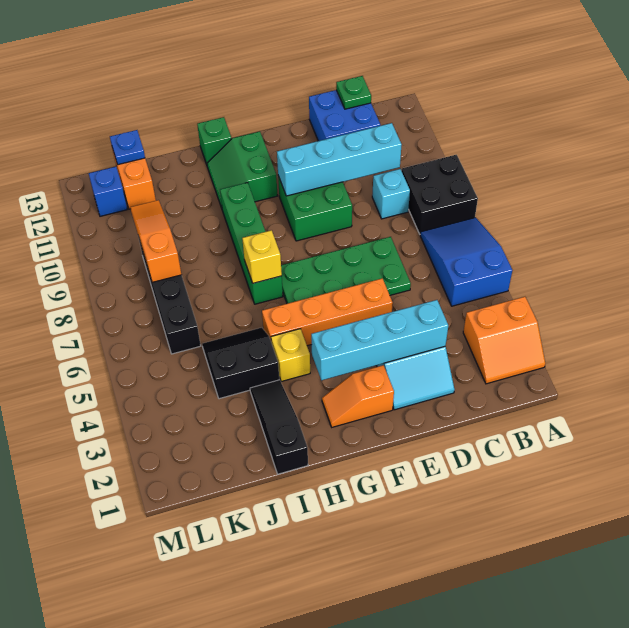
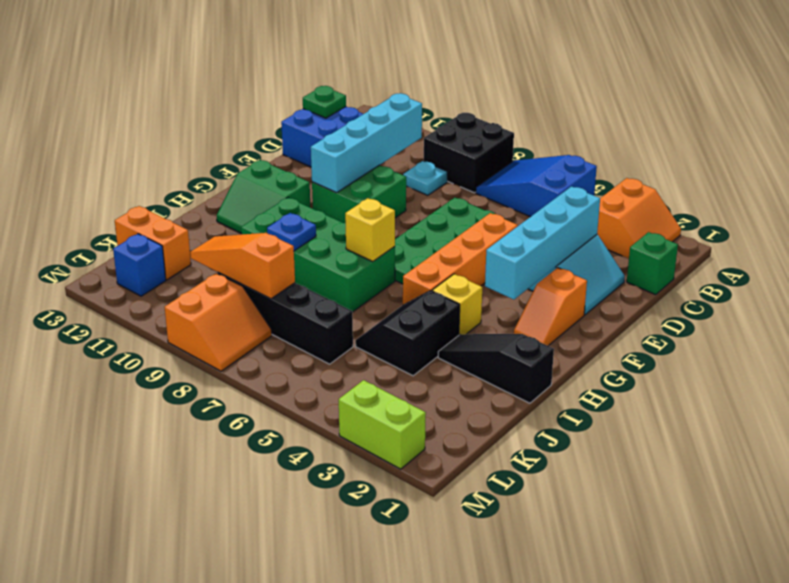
cyan brick C9 level 1 -> cyan plate C9 level 1
green brick H7:H10 level 1 -> green brick H7:I10 level 1
green brick H13 level 1 -> green brick C1 level 1
blue plate K13 level 2 -> blue plate I9 level 2
none -> orange slope L8:M9 level 1 top 9
none -> lime brick M2:M3 level 1

